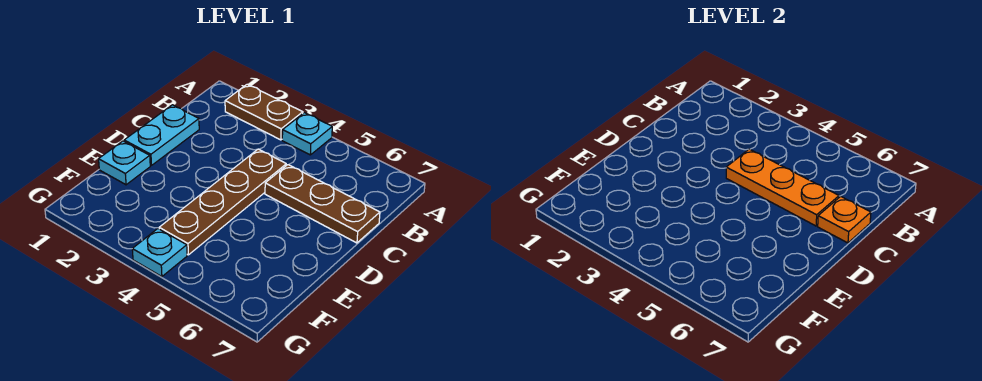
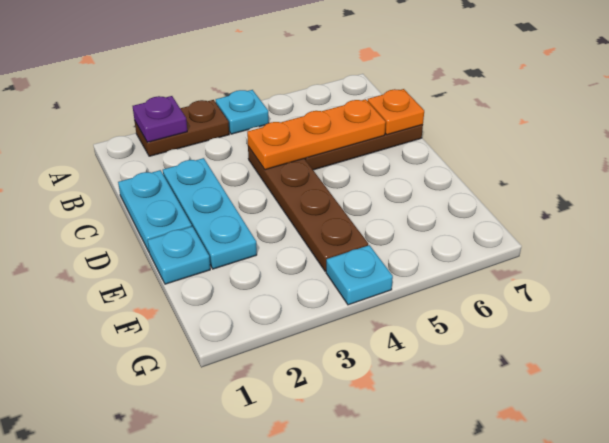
none -> purple plate A2 level 2
none -> cyan plate C2:E2 level 1

